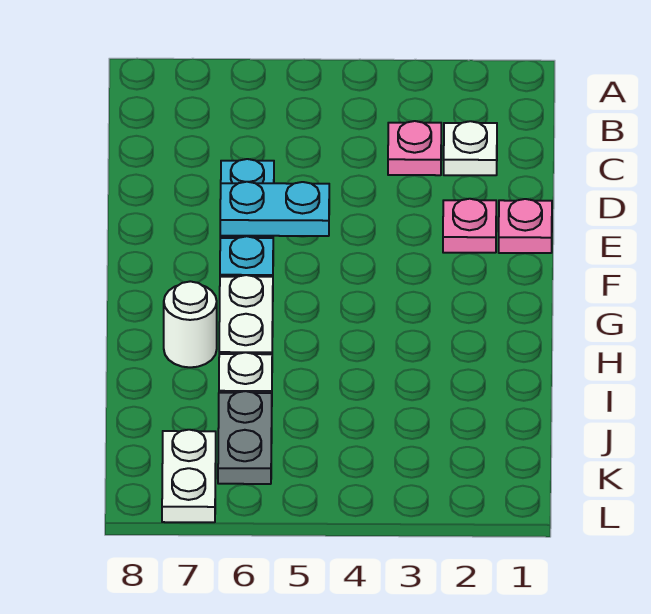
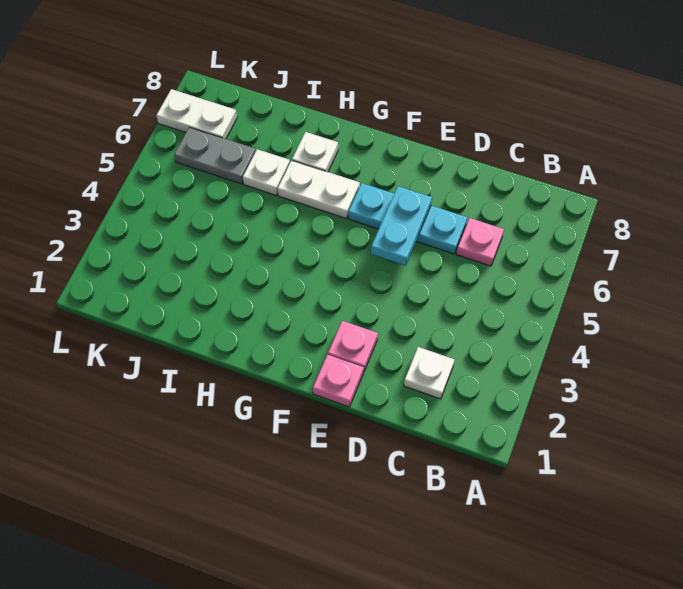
pink plate C3 level 1 -> pink plate C6 level 1
white round brick H7 level 1 -> white plate H7 level 1

